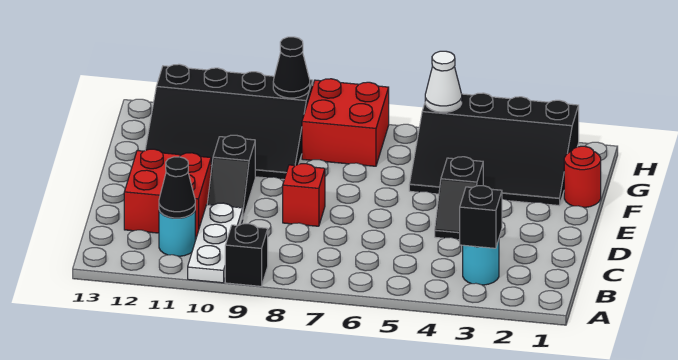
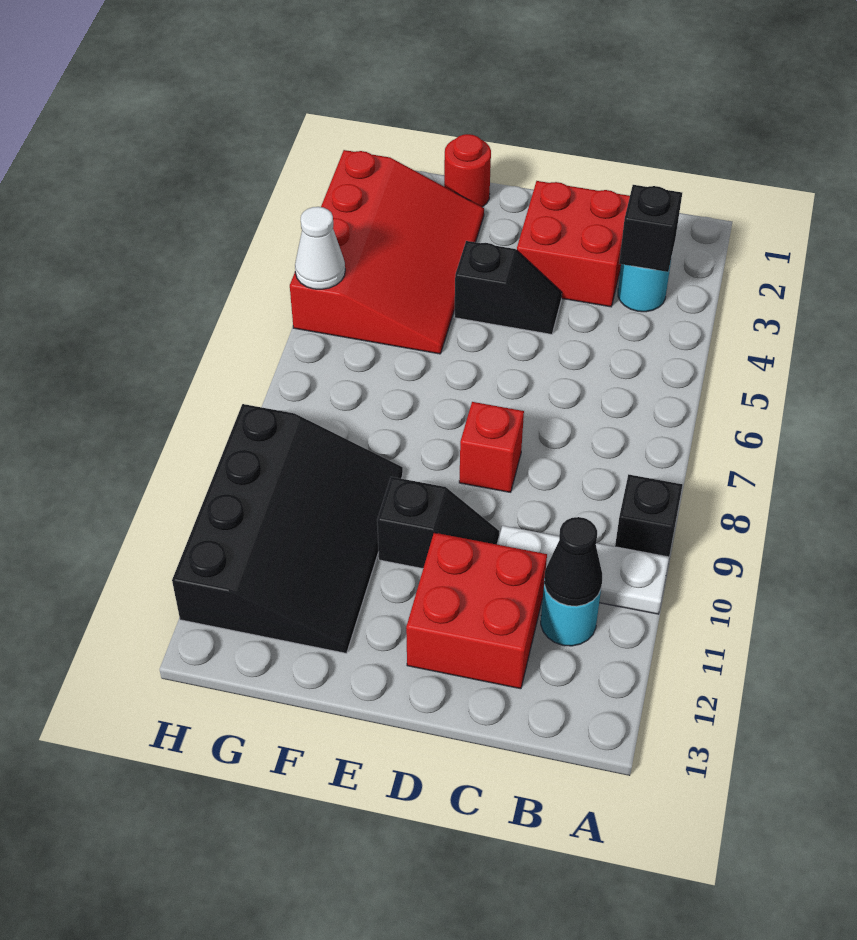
black slope F2:H5 level 1 top H -> red slope F2:H5 level 1 top H
red brick G7:H8 level 1 -> red brick C2:D3 level 1
black cone H9 level 2 -> none

